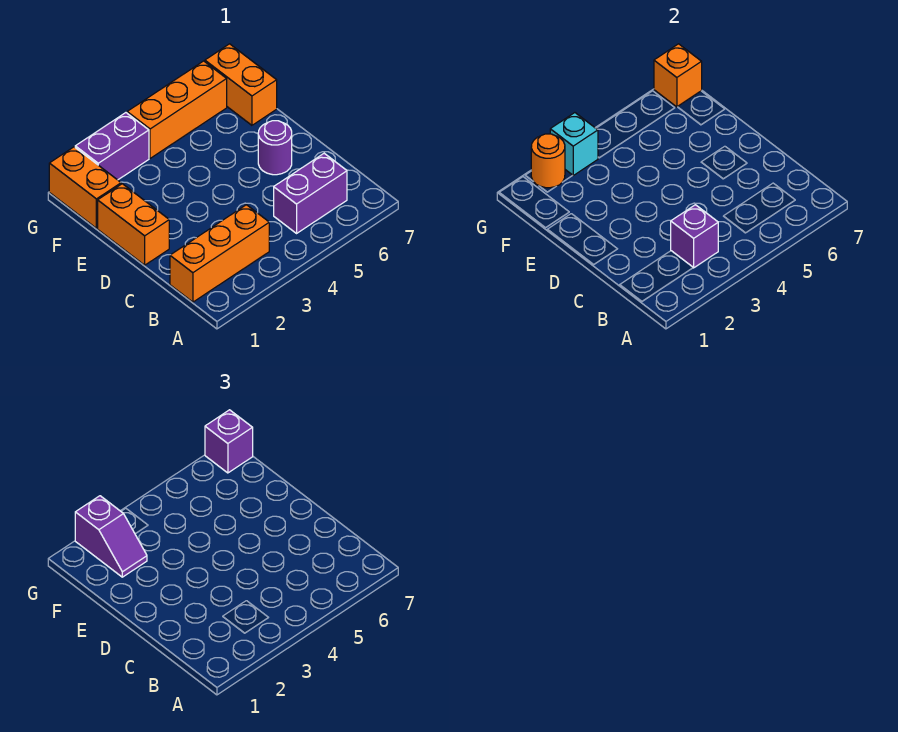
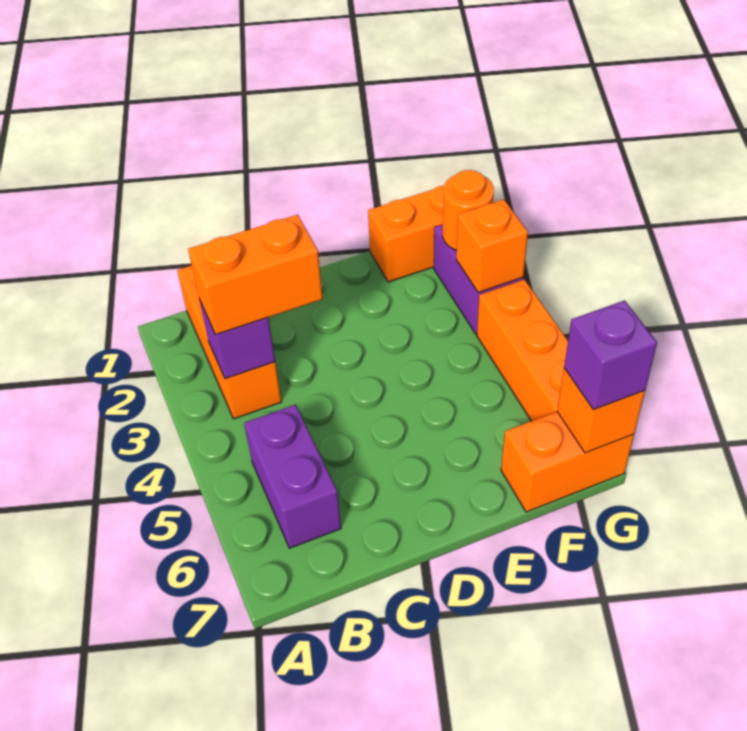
orange brick D1:E1 level 1 -> orange brick B3:C3 level 3
purple round brick D6 level 1 -> none
purple slope F2:G2 level 3 top G -> none
cyan brick G3 level 2 -> orange brick G3 level 2

